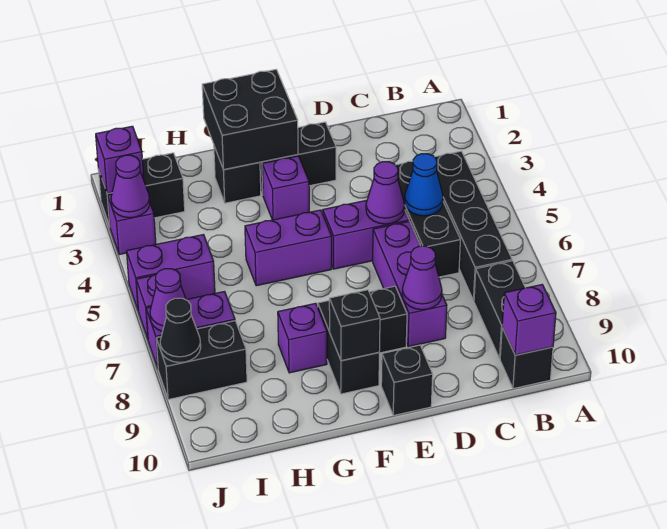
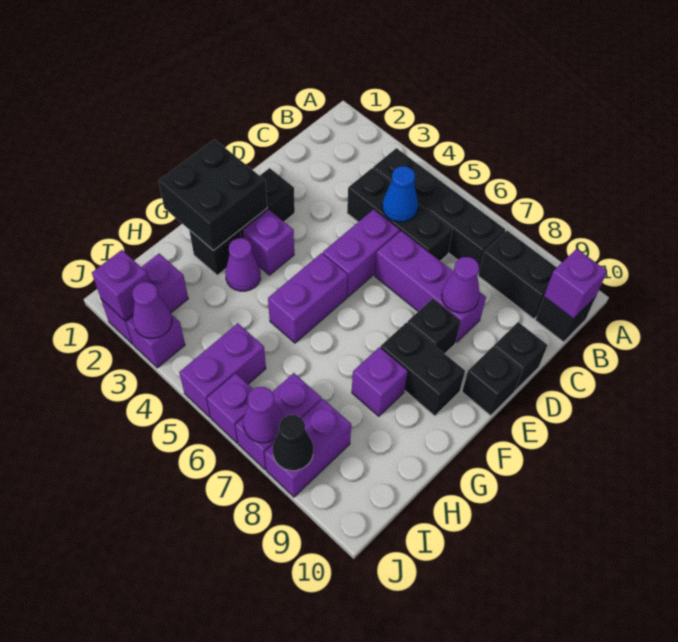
purple cone D5 level 2 -> purple cone G3 level 1
black brick F9 level 2 -> black brick D10 level 1
black brick I2:J2 level 1 -> purple brick I2:J2 level 1
black brick I8:J8 level 1 -> purple brick I8:J8 level 1

